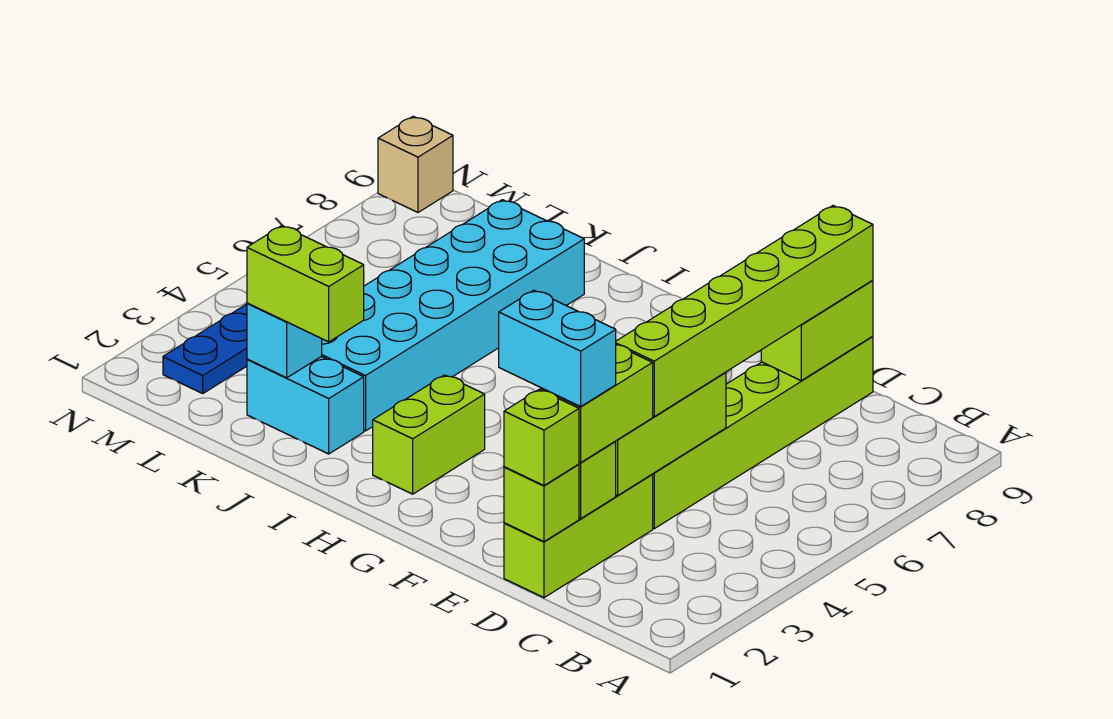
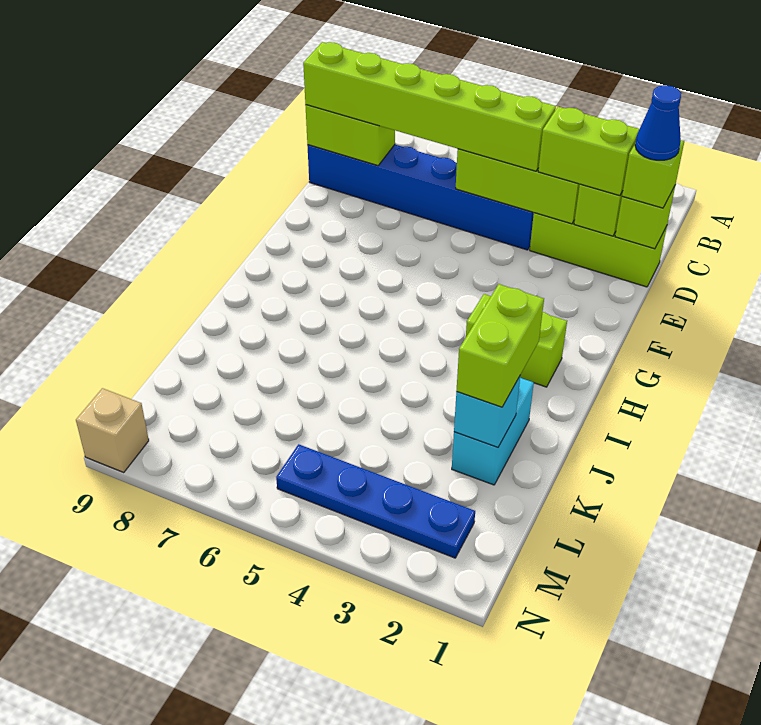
none -> blue cone D1 level 4
cyan brick D2:E2 level 4 -> none
lime brick D4:D9 level 1 -> blue brick D4:D9 level 1
cyan brick J3:K8 level 1 -> none

